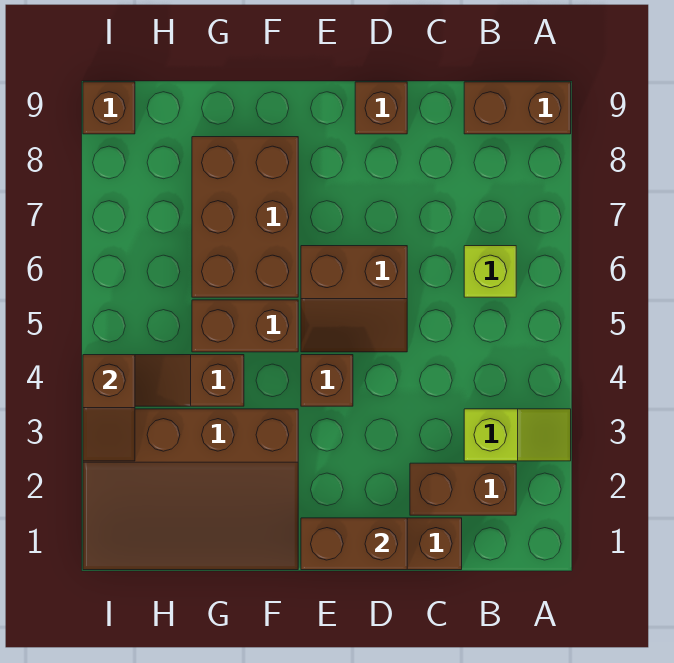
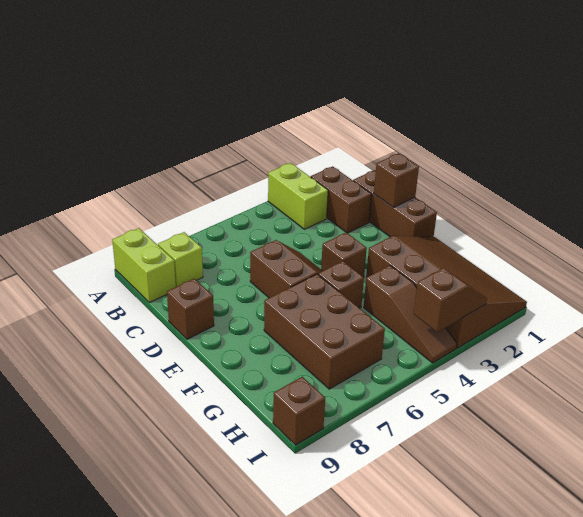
lime slope A3:B3 level 1 top B -> lime brick A3:B3 level 1
brown brick A9:B9 level 1 -> lime brick A9:B9 level 1
lime brick B6 level 1 -> lime brick B8 level 1
brown brick D1:E1 level 2 -> brown brick D1 level 2
brown brick F5:G5 level 1 -> brown brick F5 level 1
brown brick F6:G8 level 1 -> brown brick F6:H7 level 1

